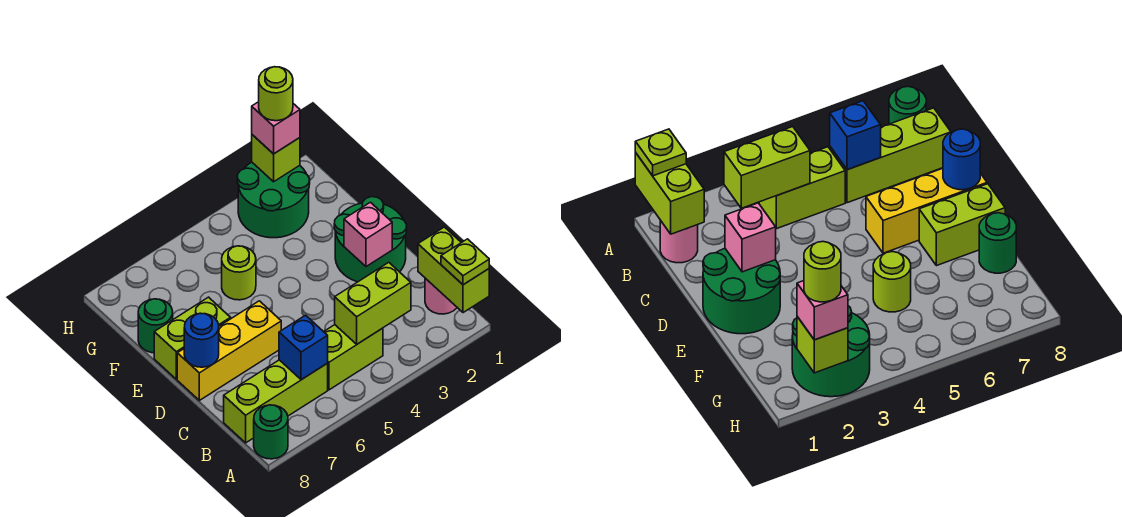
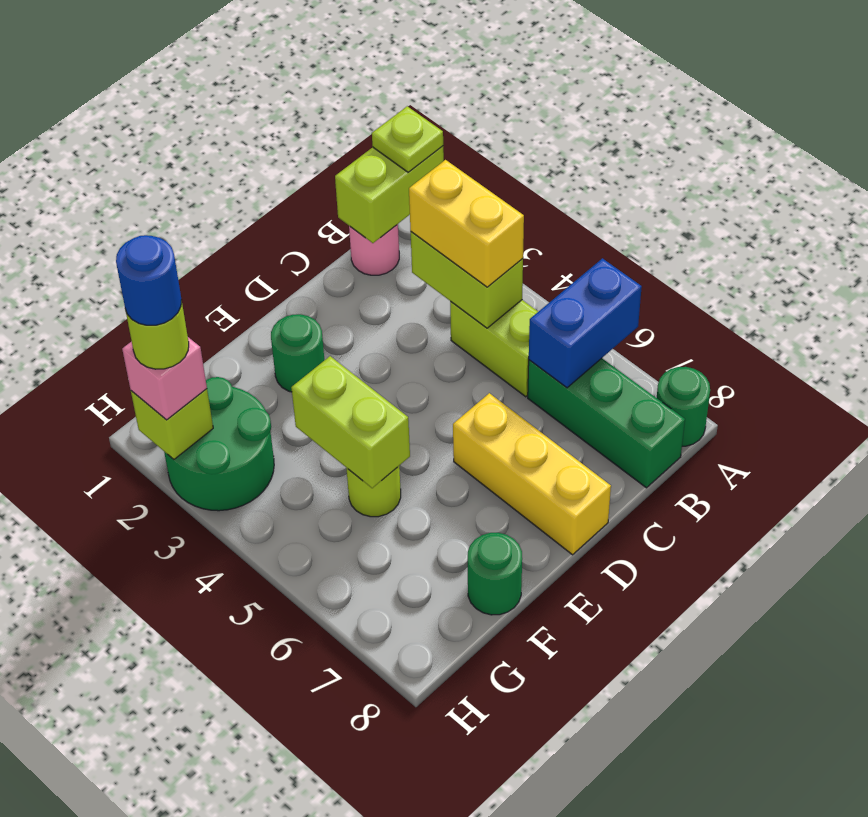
none -> yellow brick B3:B4 level 3
lime brick B6:B8 level 1 -> green brick B6:B8 level 1
blue brick B6 level 2 -> blue brick A6:B6 level 2
green round brick D1:E2 level 1 -> green round brick E2 level 1
pink brick D2 level 2 -> none
blue round brick D8 level 2 -> blue round brick H2 level 5
lime brick E7:E8 level 1 -> lime brick F4:F5 level 2

